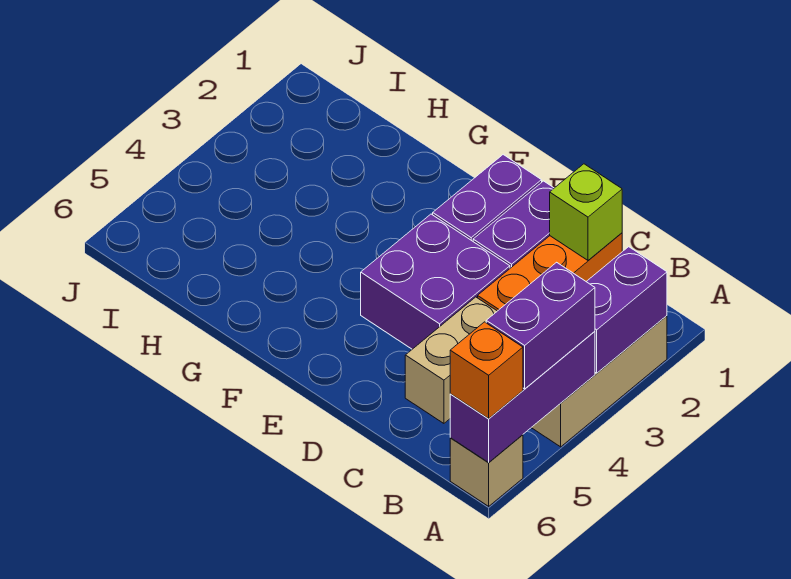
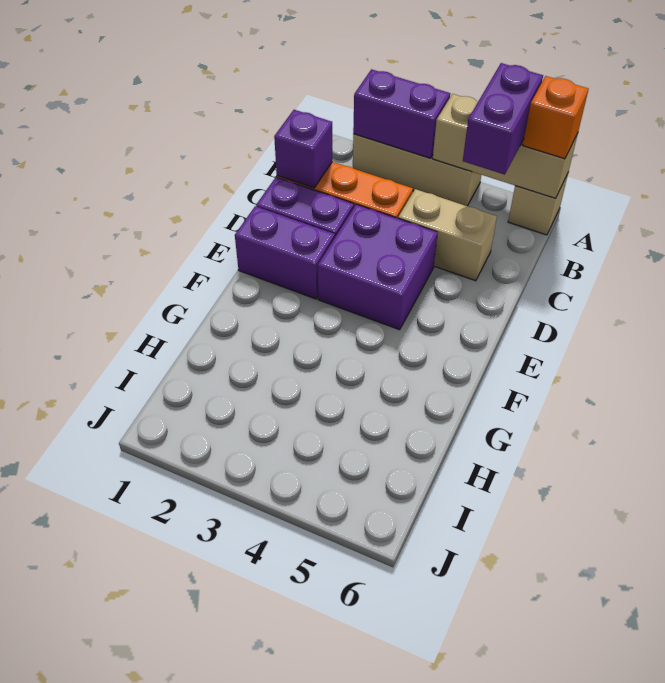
purple brick A4:A6 level 2 -> tan brick A4:A6 level 2
purple brick A4:A5 level 3 -> purple brick A5:B5 level 3
lime brick C1 level 2 -> purple brick C1 level 2

